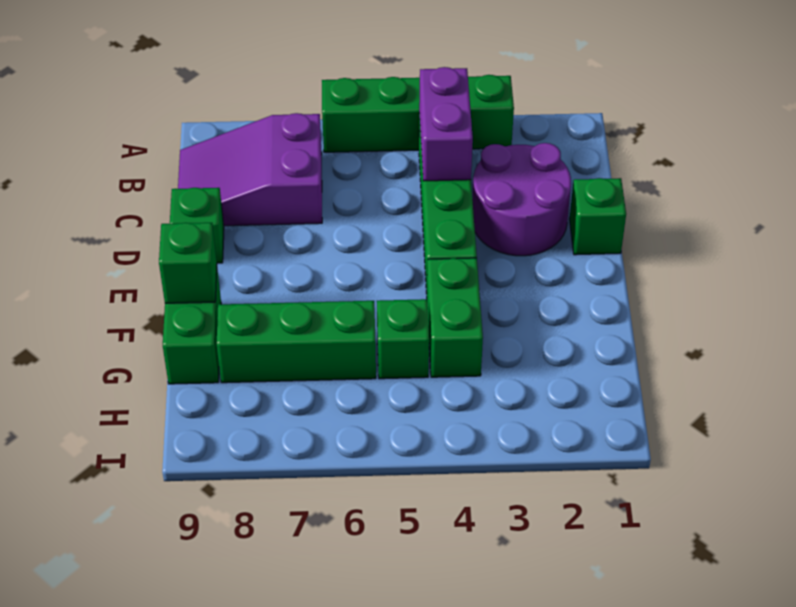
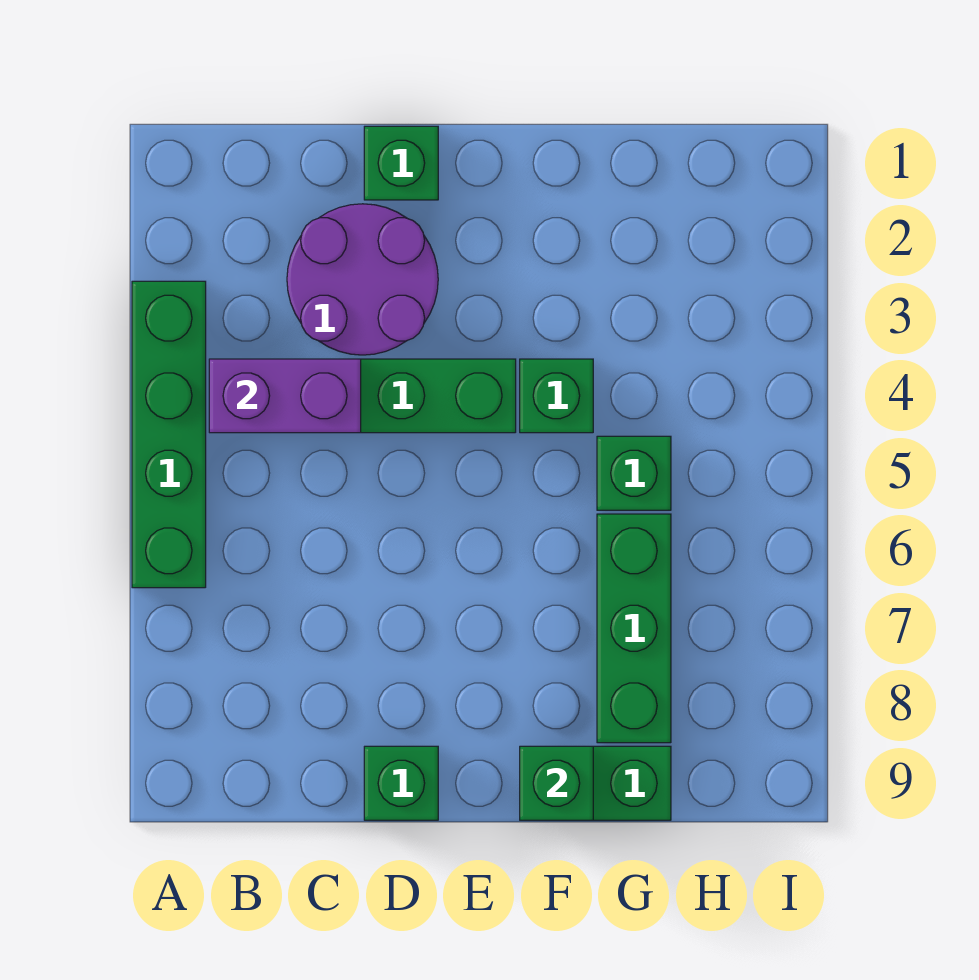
purple slope B7:C9 level 1 top 7 -> none
green brick F4:G4 level 1 -> green brick F4 level 1

